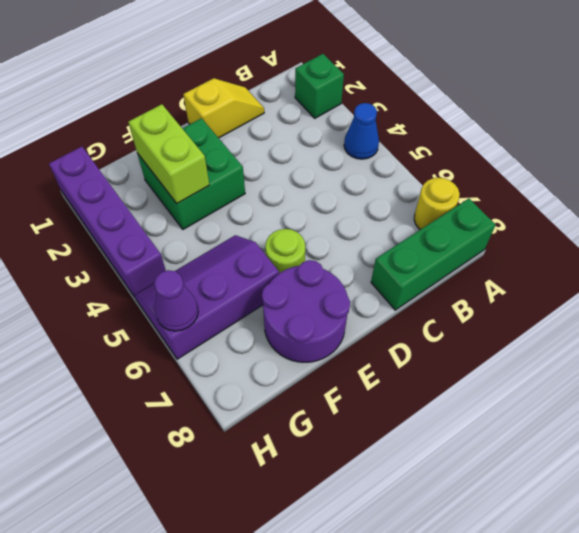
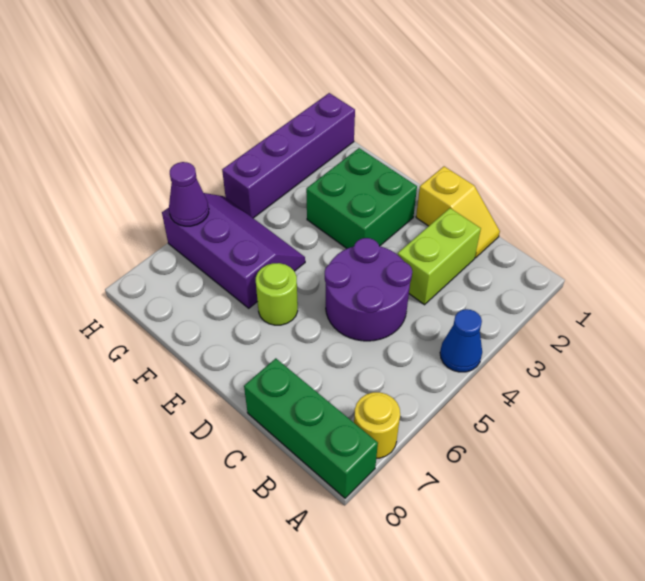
green brick A2 level 1 -> none
purple round brick E7:F8 level 1 -> purple round brick C4:D5 level 1
lime brick F2:F3 level 2 -> lime brick C2:C3 level 1

